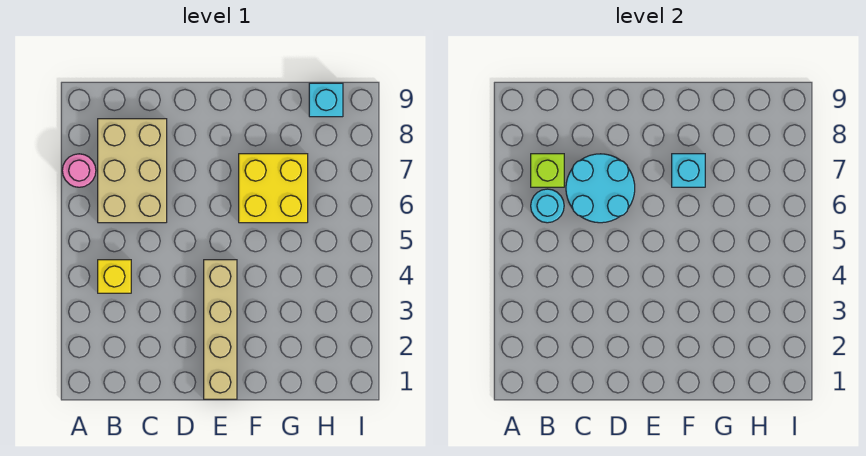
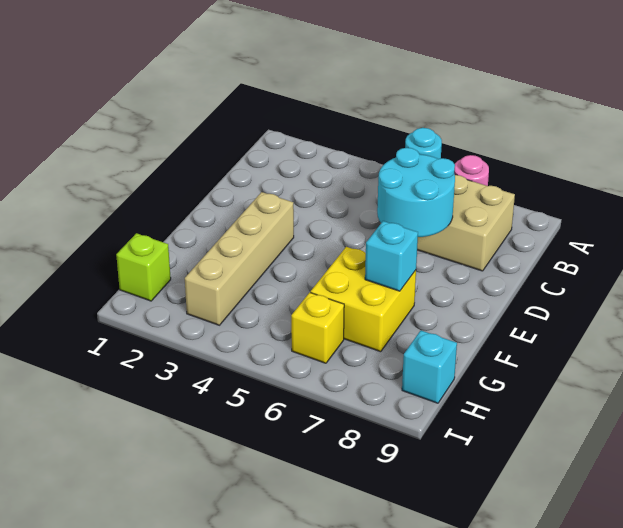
yellow brick B4 level 1 -> yellow brick H6 level 1
lime brick B7 level 2 -> lime brick H1 level 1
tan brick E1:E4 level 1 -> tan brick E3:H3 level 1

